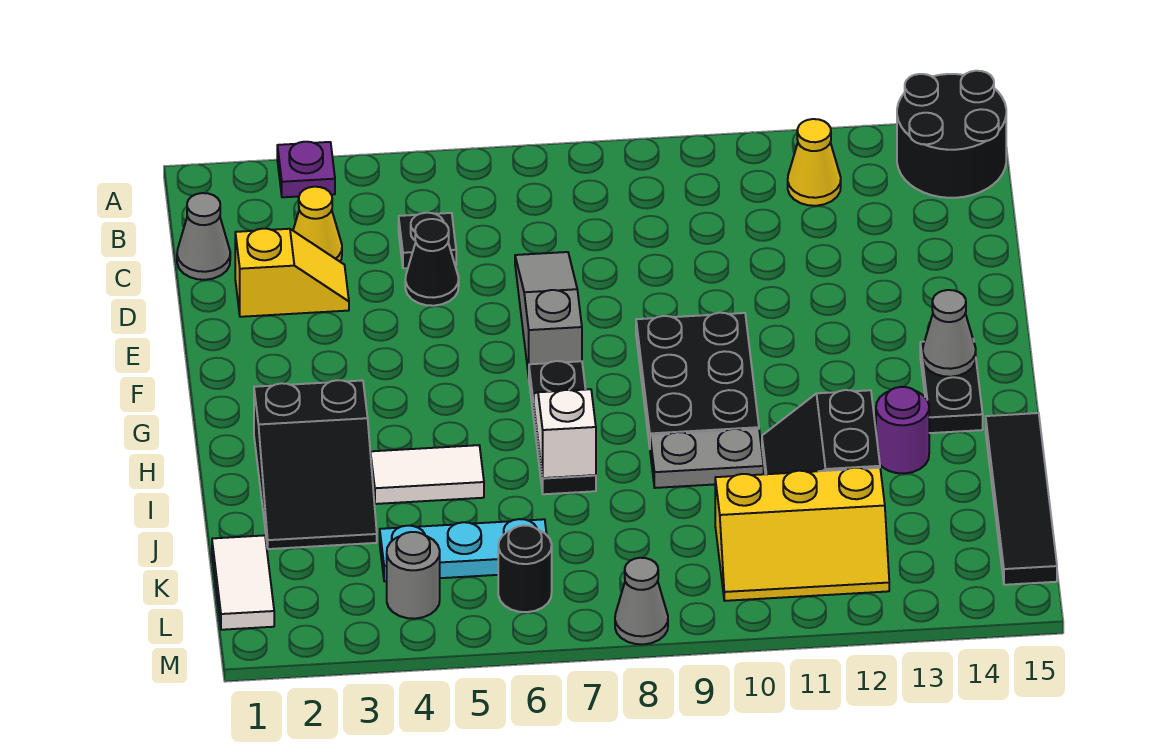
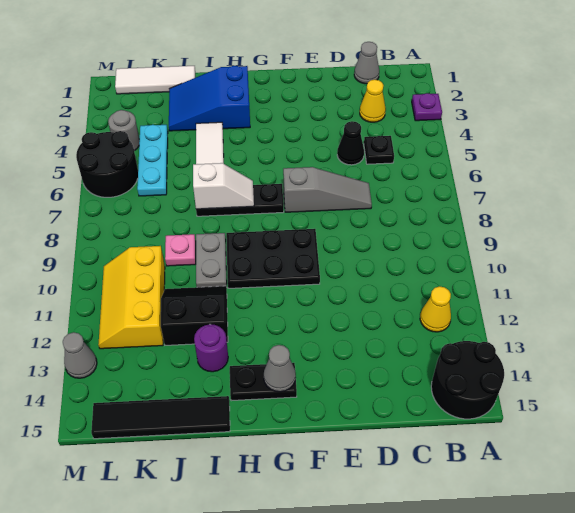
yellow slope D2:D3 level 1 top 2 -> none
black slope H2:J3 level 1 top H -> blue slope H2:J3 level 1 top H
none -> pink plate J9 level 1
white tile K1:L1 level 1 -> white tile J1:L1 level 1
black round brick L6 level 1 -> black round brick L5:M6 level 1
grey cone M8 level 1 -> grey cone M13 level 1

